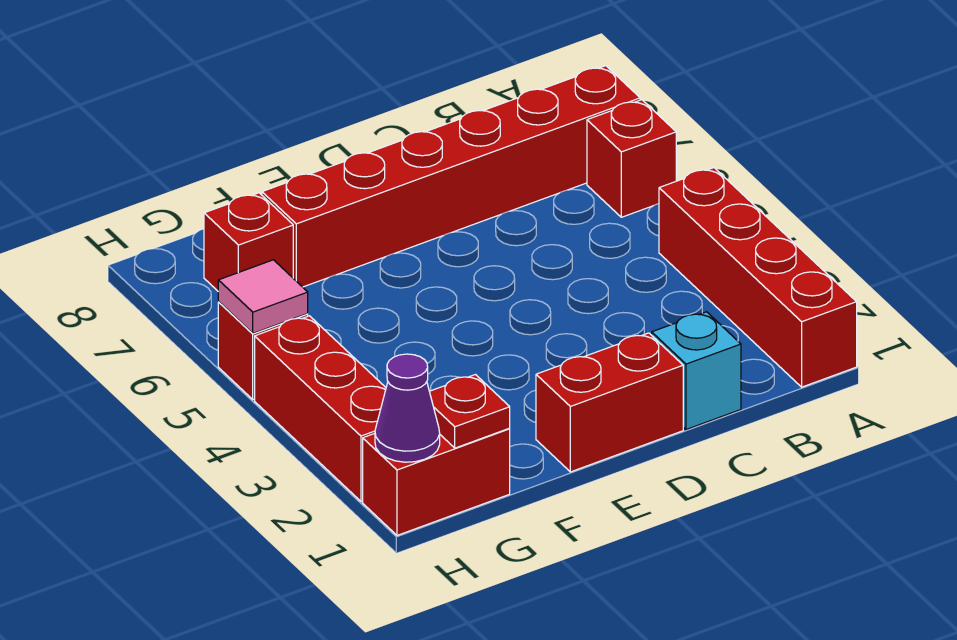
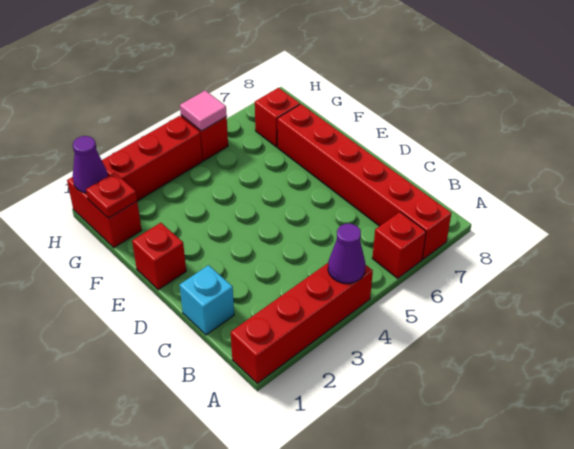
none -> purple cone A4 level 2
red brick D1:E1 level 1 -> red brick E1 level 1

